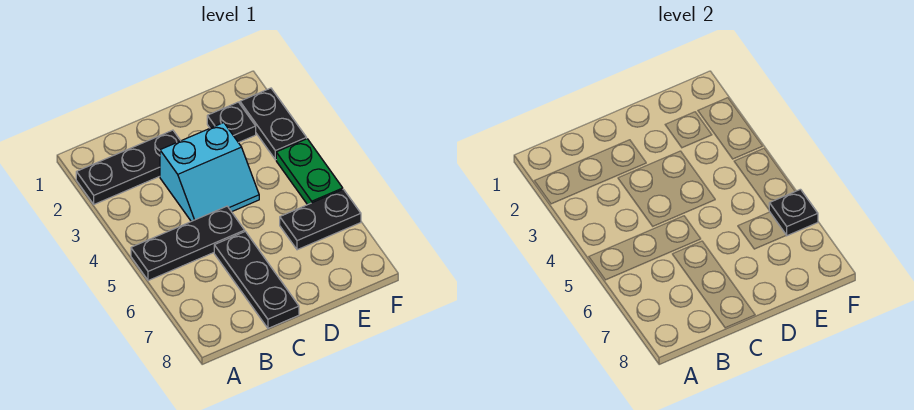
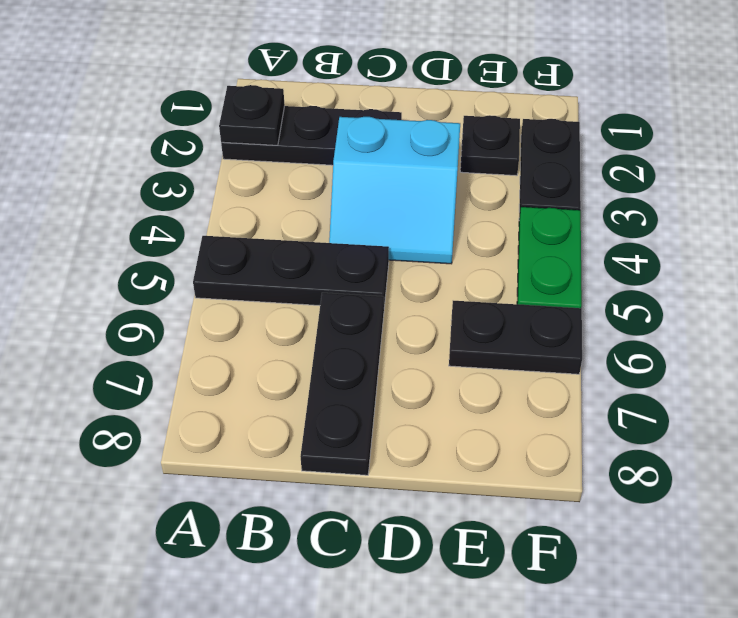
black plate F6 level 2 -> black plate A2 level 2

